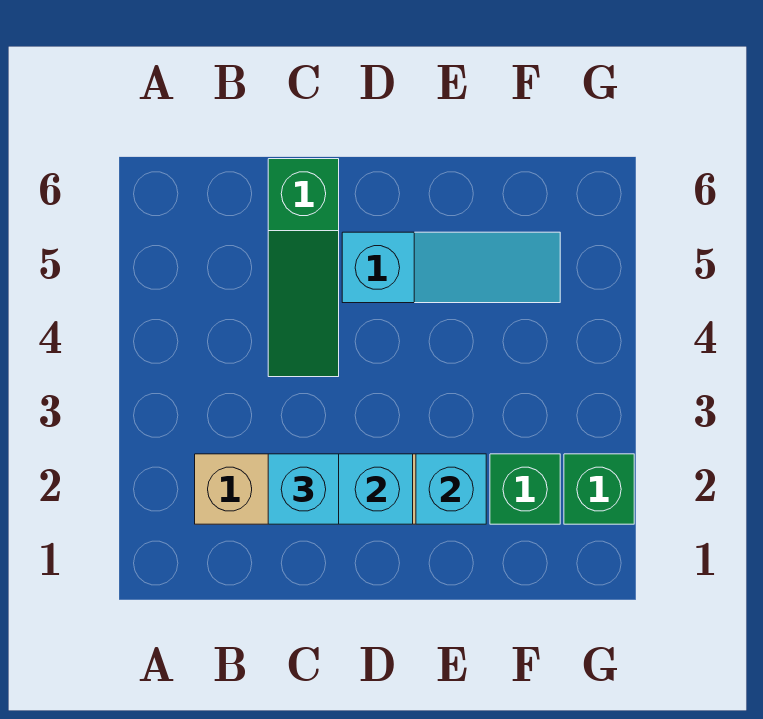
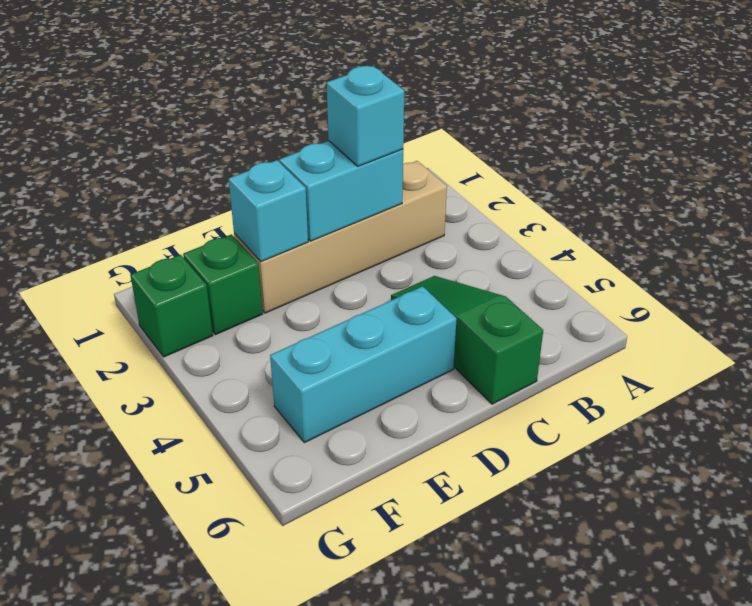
cyan slope D5:F5 level 1 top D -> cyan brick D5:F5 level 1

